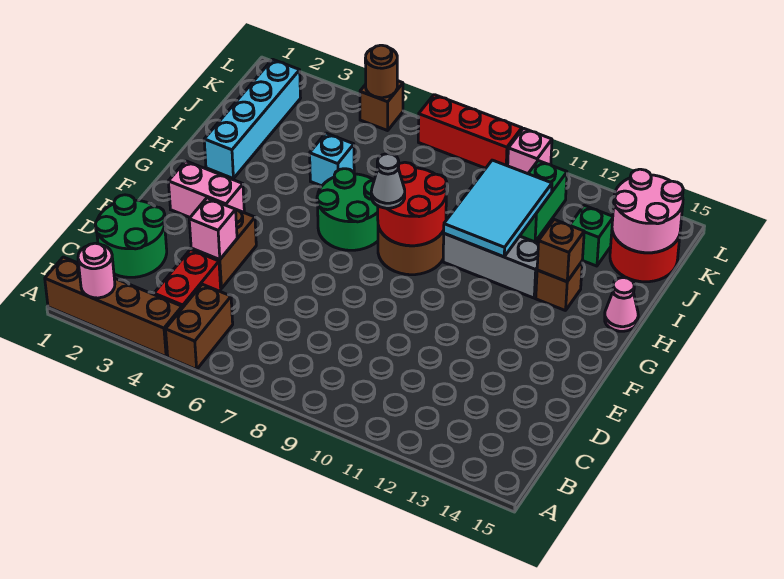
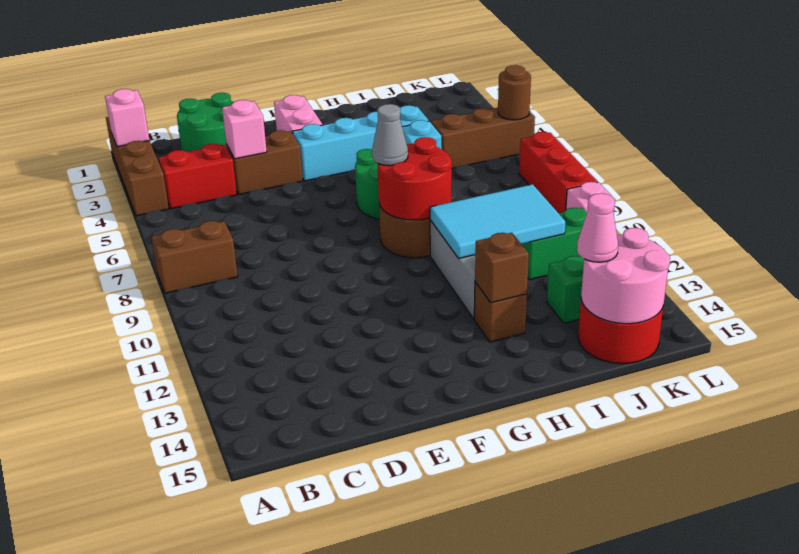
pink round brick A2 level 2 -> pink brick A2 level 2
brown brick A5:B5 level 1 -> brown brick A8:B8 level 1
cyan brick H2:K2 level 1 -> cyan brick F4:I4 level 1
pink cone H15 level 1 -> pink cone J14 level 3
brown brick L5 level 1 -> brown brick J5:L5 level 1

